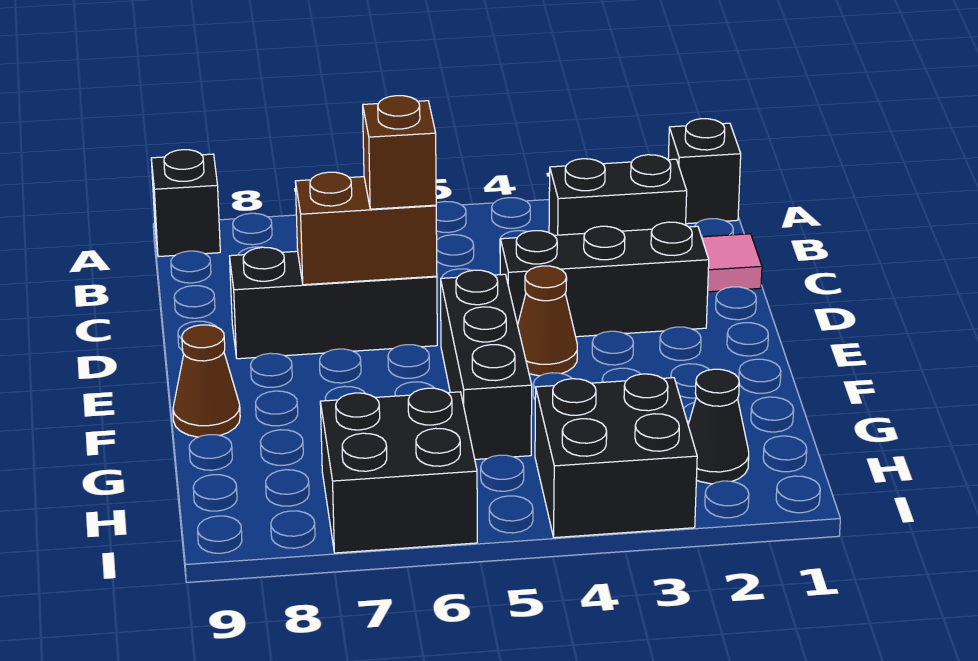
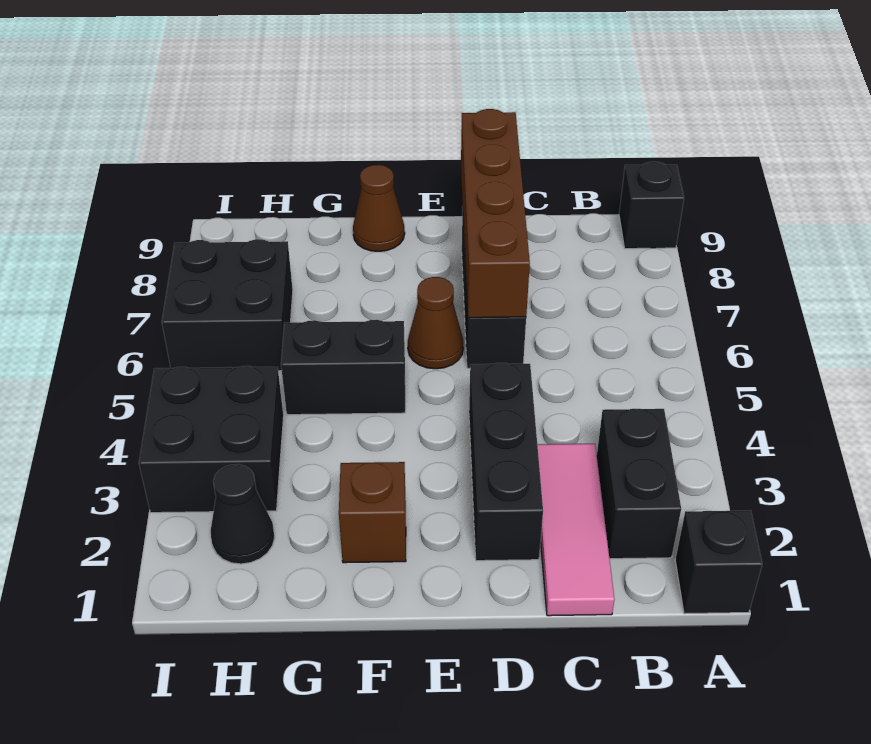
brown brick D6:D7 level 2 -> brown brick D6:D9 level 2
brown brick D6 level 3 -> brown brick F2 level 1
brown cone E4 level 1 -> brown cone E6 level 1
black brick E5:G5 level 1 -> black brick F5:G5 level 1

